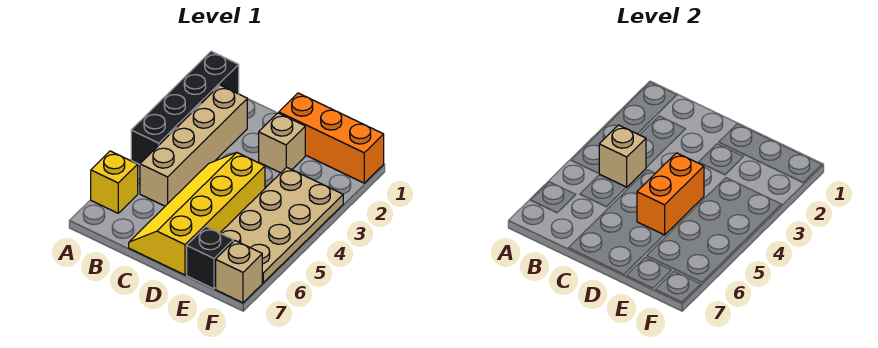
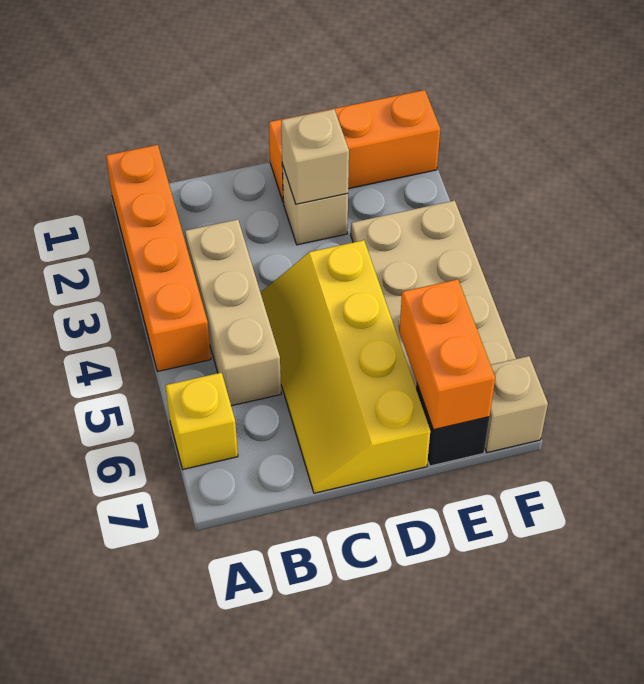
black brick A1:A4 level 1 -> orange brick A1:A4 level 1
tan brick B2:B5 level 1 -> tan brick B3:B5 level 1
tan brick B4 level 2 -> tan brick D2 level 2
orange brick D4:D5 level 2 -> orange brick E6:E7 level 2

